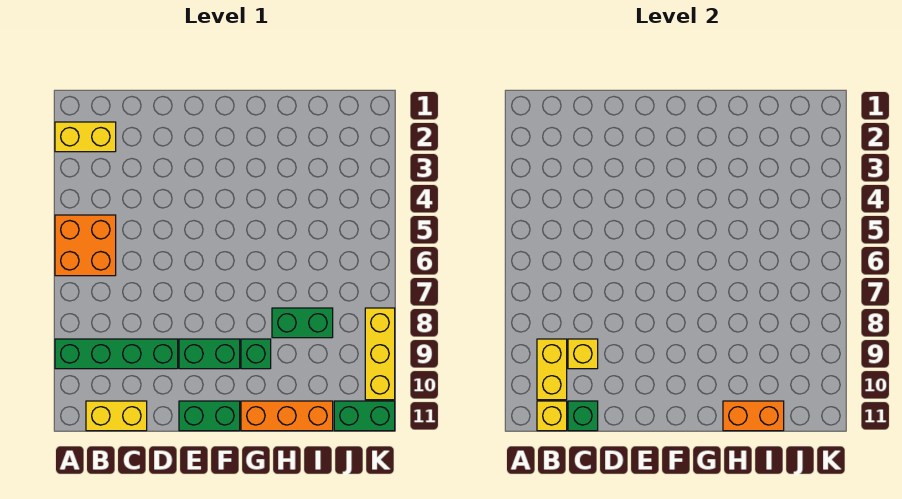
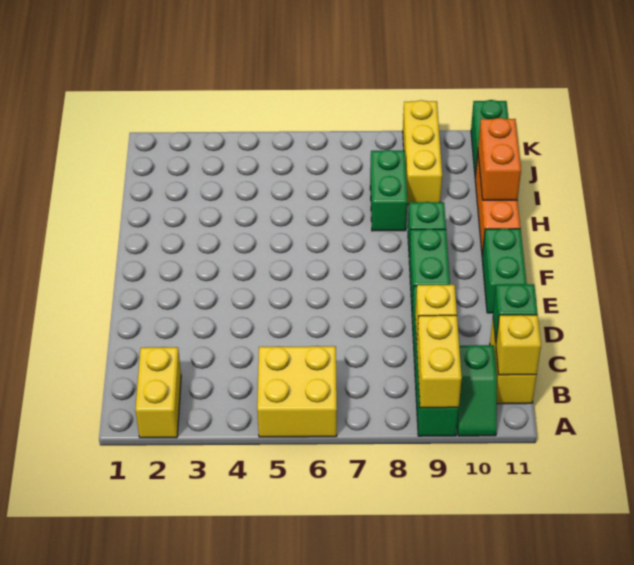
orange brick A5:B6 level 1 -> yellow brick A5:B6 level 1
none -> green slope A10:B10 level 1 top B
yellow brick B9:B10 level 2 -> yellow brick A9:B9 level 2
yellow brick K8:K10 level 1 -> yellow brick I9:K9 level 1

